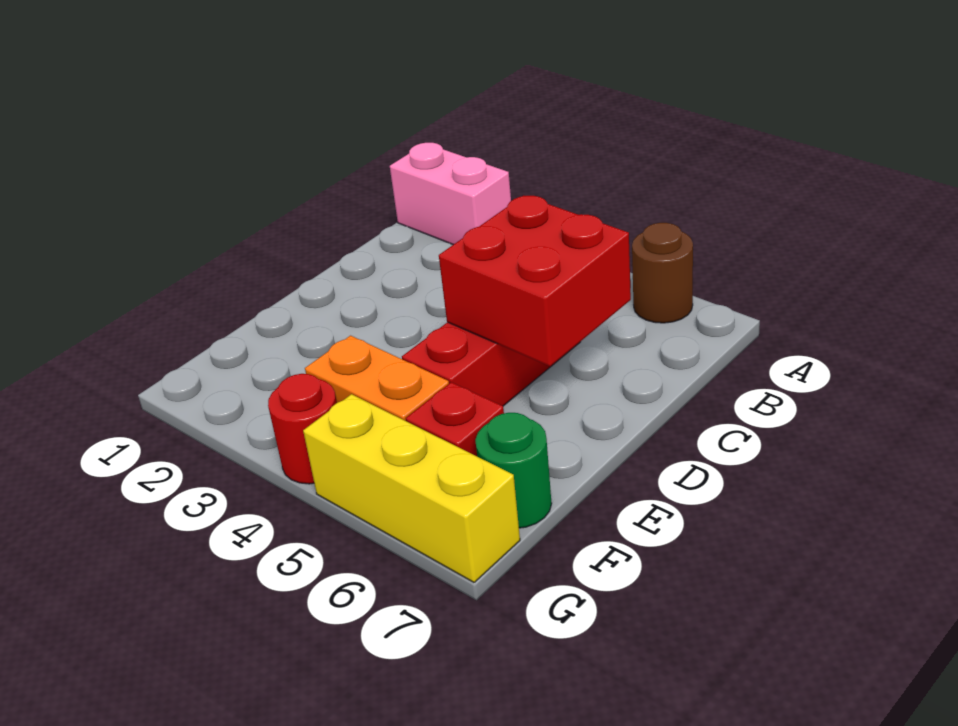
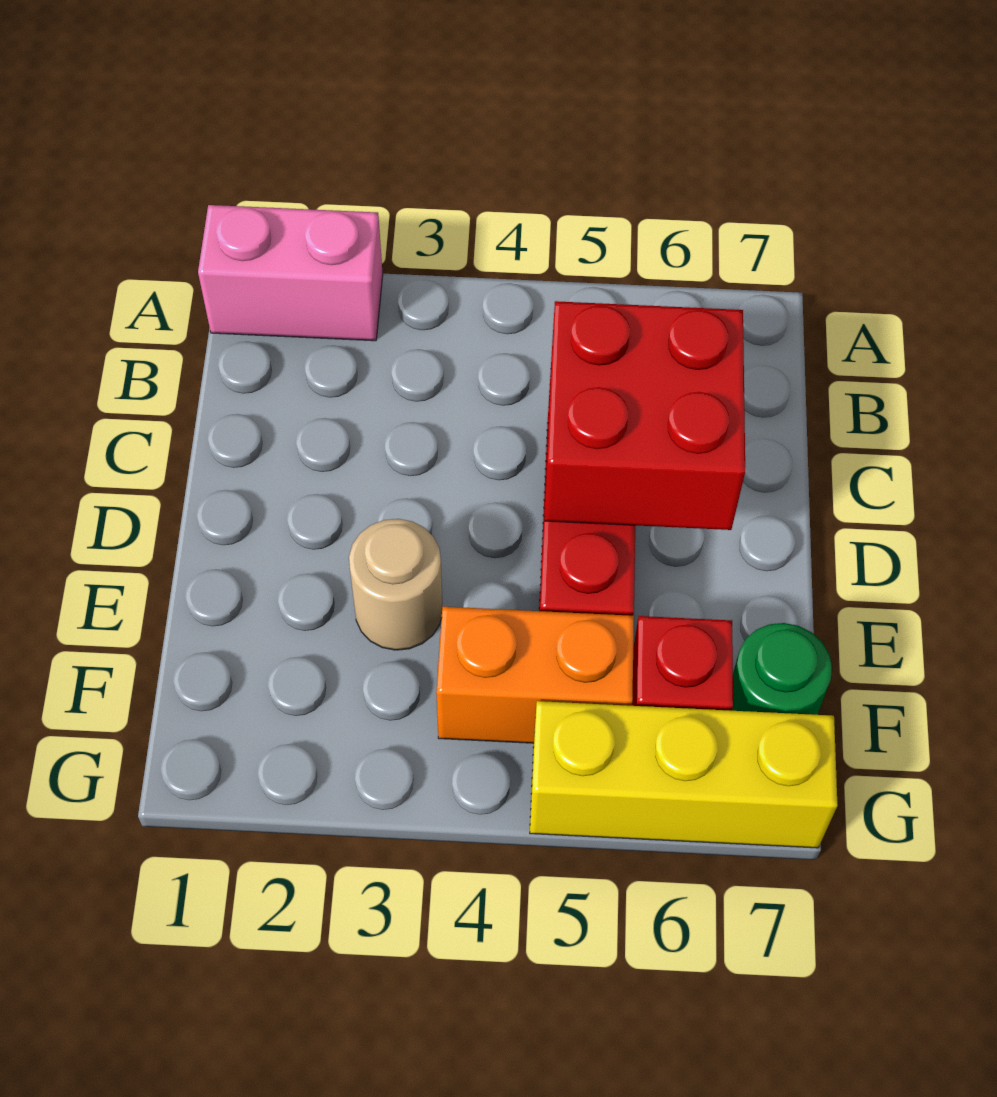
brown round brick A6 level 1 -> none
none -> tan round brick E3 level 1
red round brick G4 level 1 -> none

